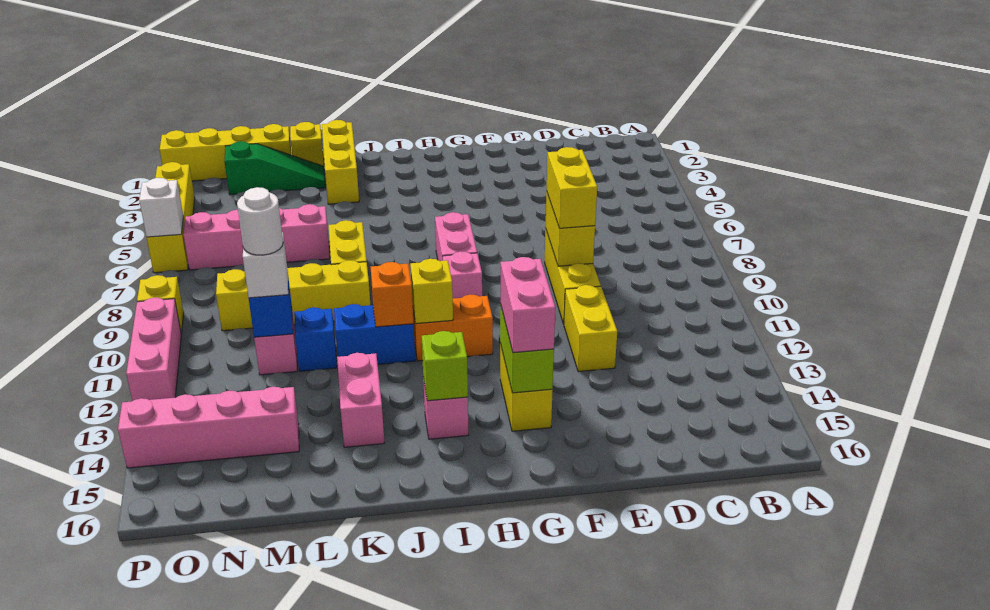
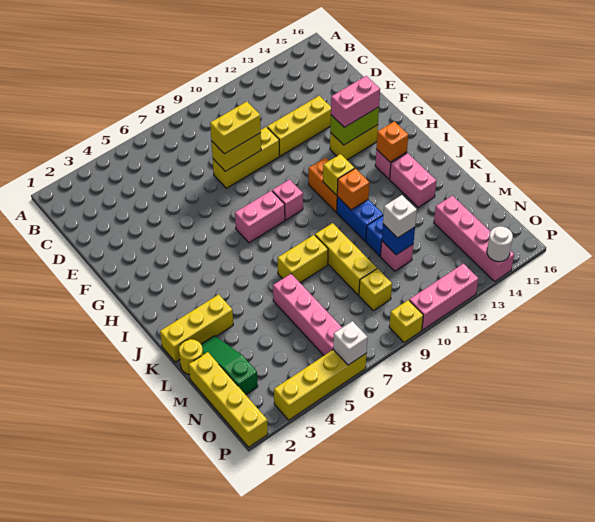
yellow brick E11:E12 level 1 -> yellow brick E11:E13 level 1
lime brick I14 level 2 -> orange brick I14 level 2
pink brick K13:K14 level 1 -> pink brick J14:K14 level 1
yellow brick L1 level 1 -> yellow round brick L1 level 1
white round brick M11 level 4 -> white round brick P14 level 2

